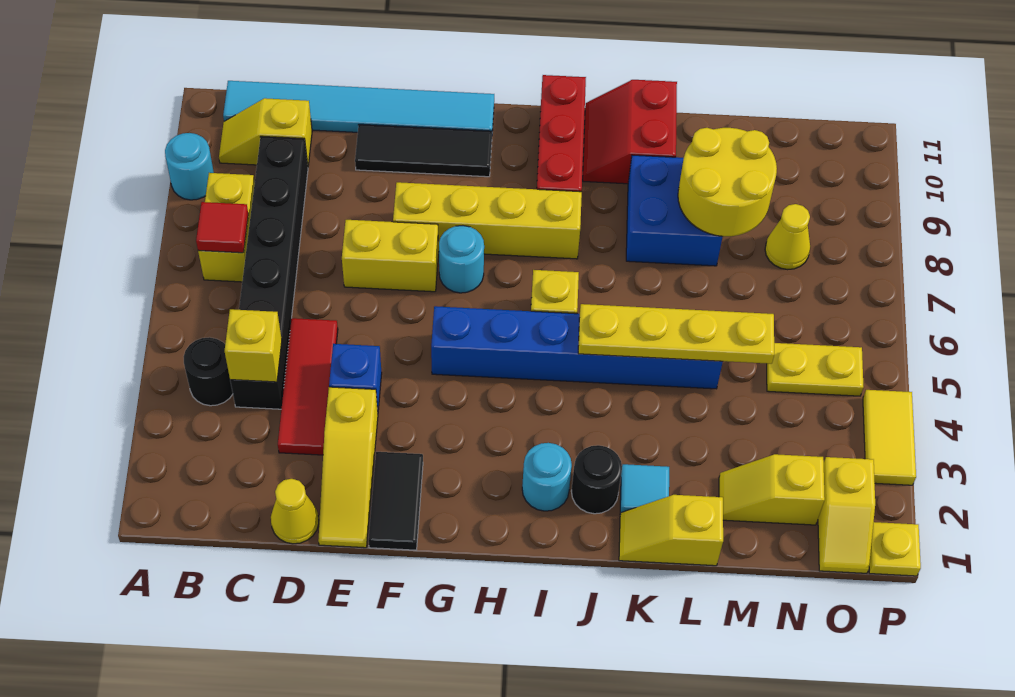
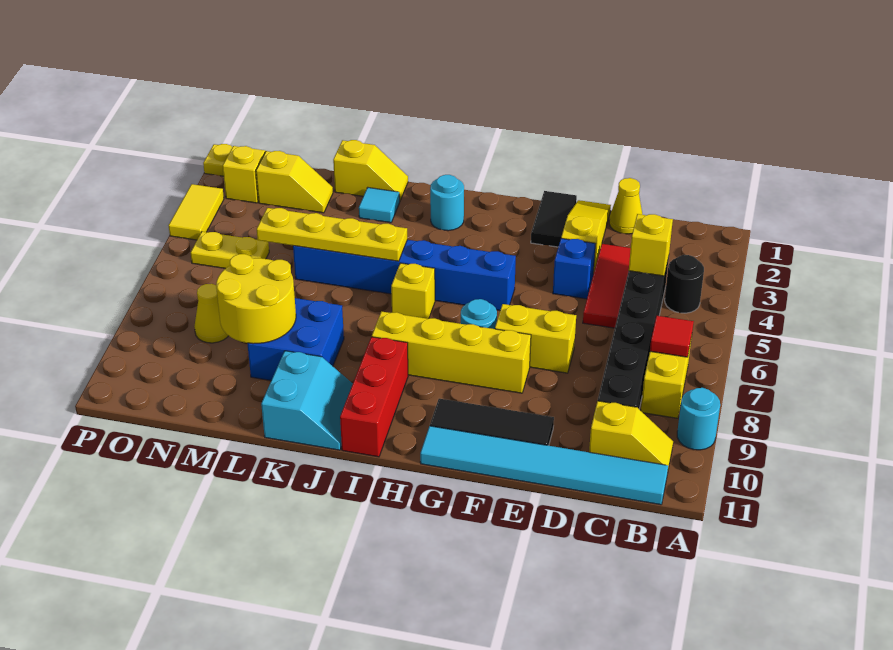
black round brick J2 level 1 -> none
red slope J10:K11 level 1 top K -> cyan slope J10:K11 level 1 top K

